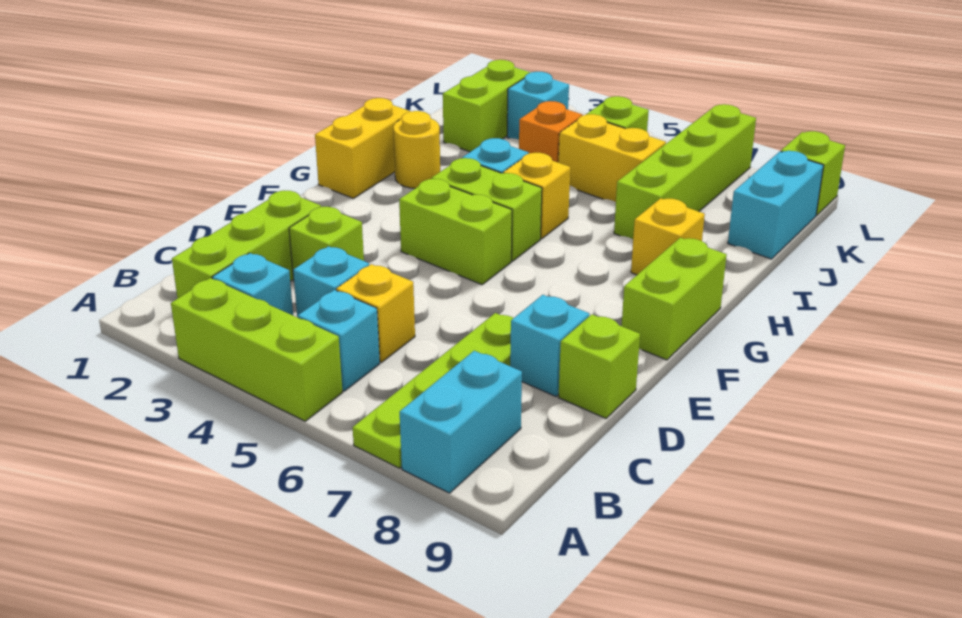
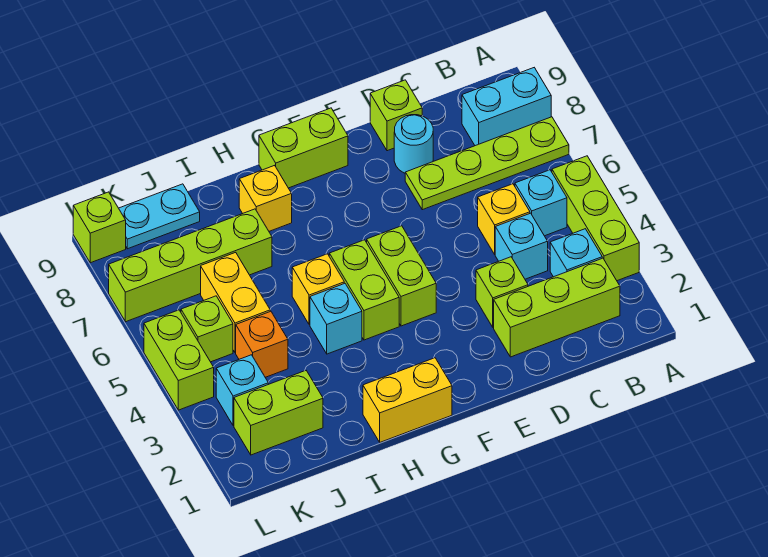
cyan brick D8 level 1 -> cyan round brick D8 level 1
yellow round brick H2 level 1 -> none
cyan brick J9:K9 level 1 -> cyan plate J9:K9 level 1
none -> lime brick L4:L5 level 1

